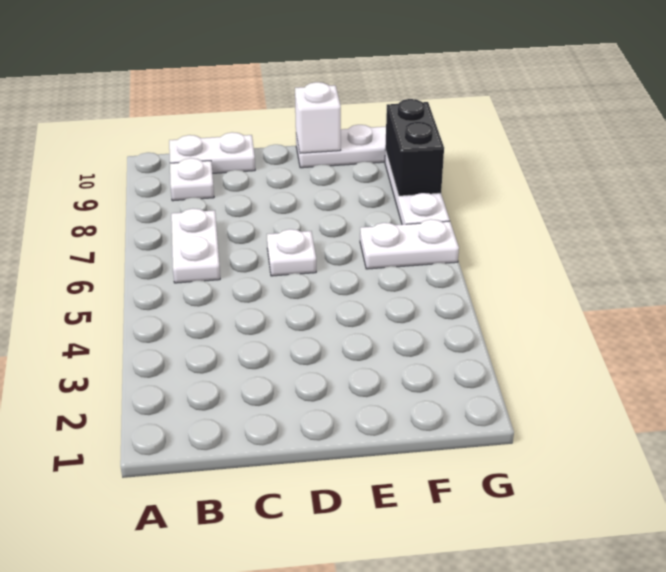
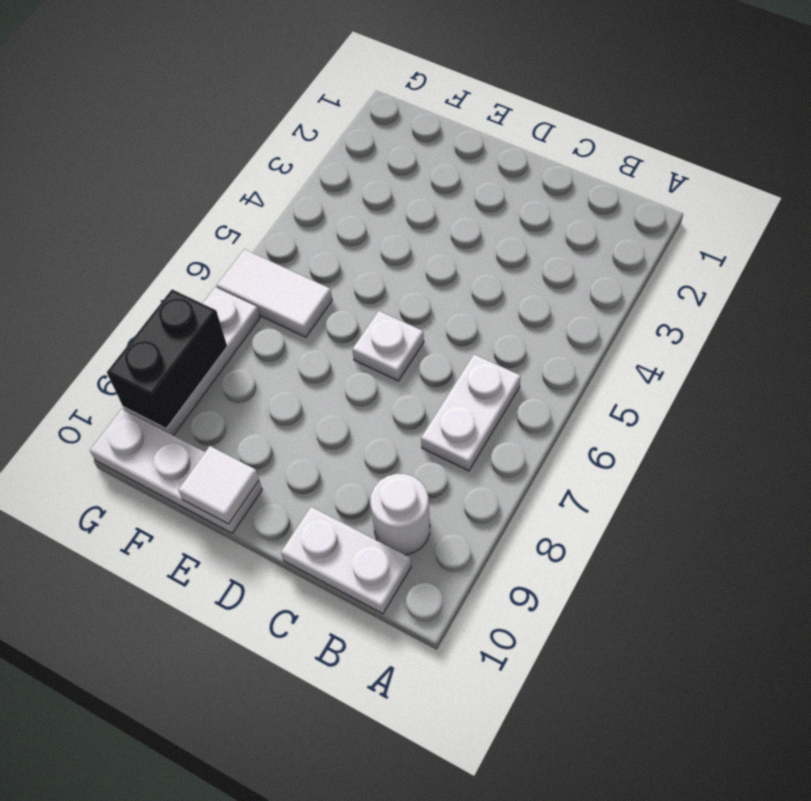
white plate B9 level 1 -> white round brick B9 level 1
white brick E10 level 2 -> white tile E10 level 2
white plate F6:G6 level 1 -> white tile F6:G6 level 1

